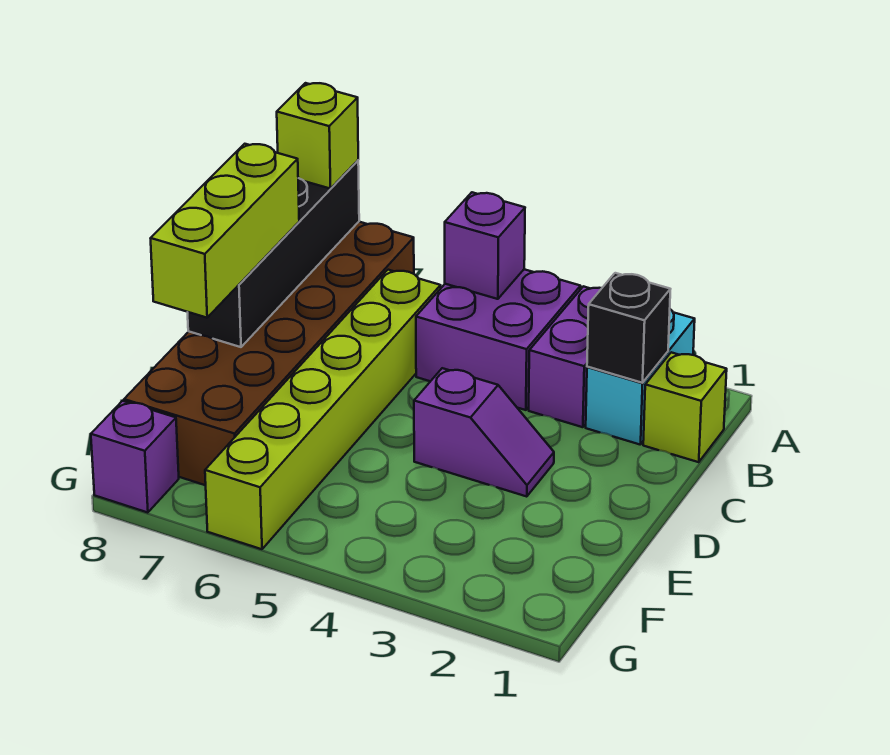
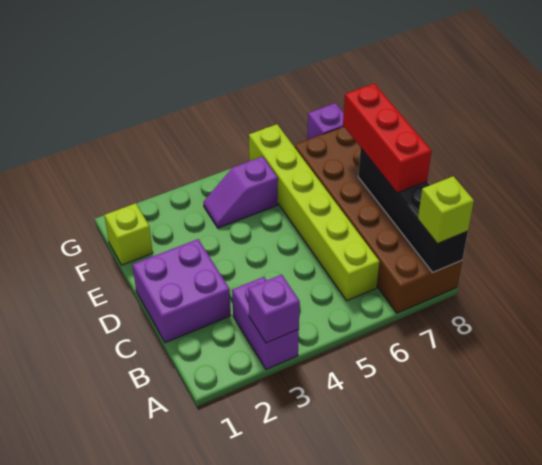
cyan brick A2:B2 level 1 -> none
purple brick A4:B5 level 1 -> purple brick C1:D2 level 1
purple brick A5 level 2 -> purple brick A3 level 2
lime brick B1 level 1 -> lime brick F1 level 1
black brick B2 level 2 -> none
lime brick C8:E8 level 3 -> red brick C8:E8 level 3
purple slope D3:D4 level 1 top 4 -> purple slope F4:F5 level 1 top 5

